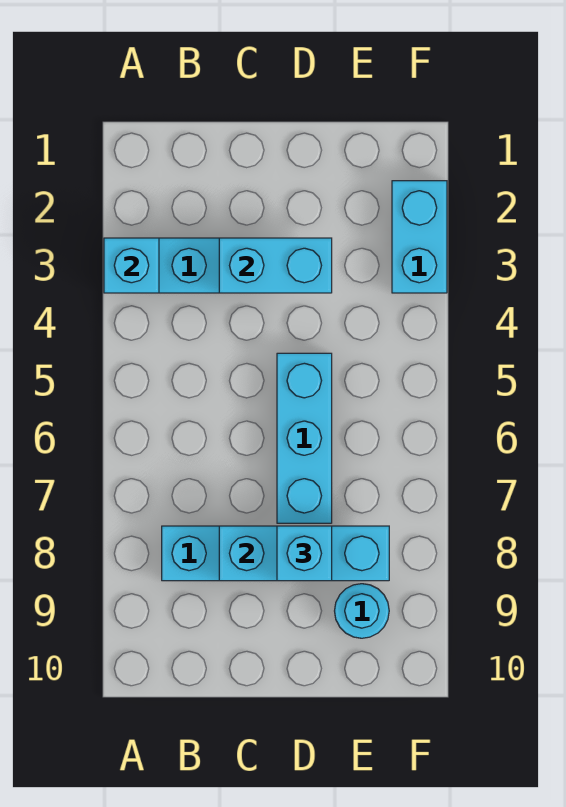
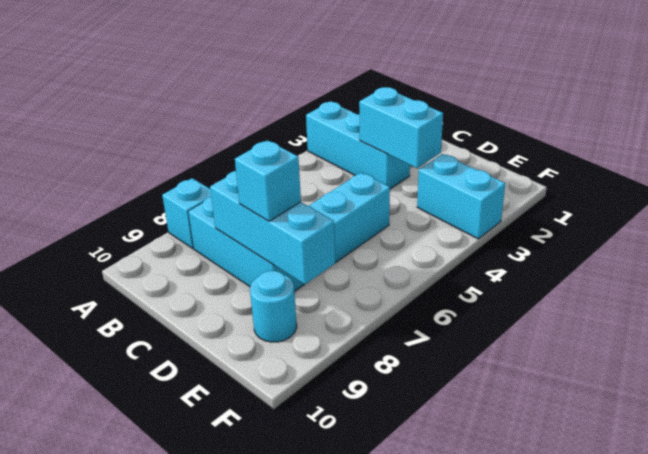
cyan brick A3 level 2 -> cyan brick A8 level 1
cyan brick F2:F3 level 1 -> cyan brick E3:F3 level 1

